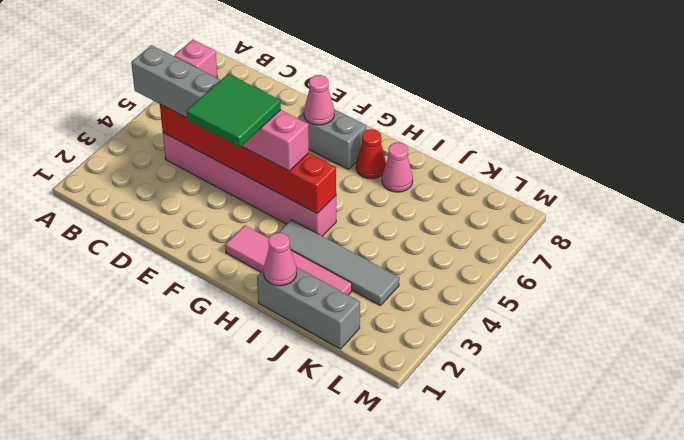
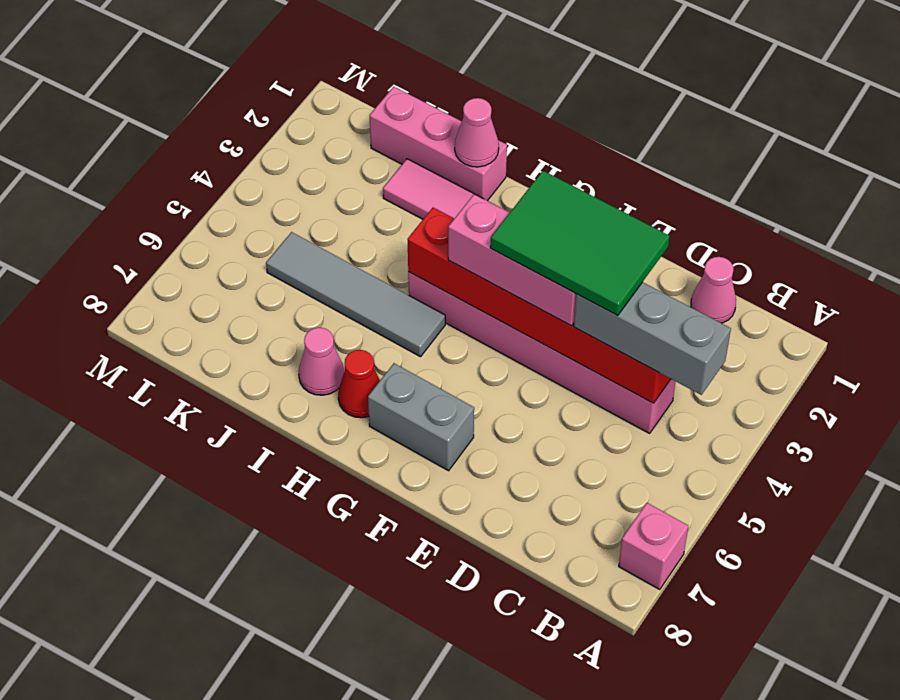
green tile E3:F4 level 4 -> green tile D3:F4 level 4
pink cone F7 level 2 -> pink cone C1 level 1
grey tile H3:K3 level 1 -> grey tile H5:K5 level 1
grey brick I1:K1 level 1 -> pink brick I1:K1 level 1

